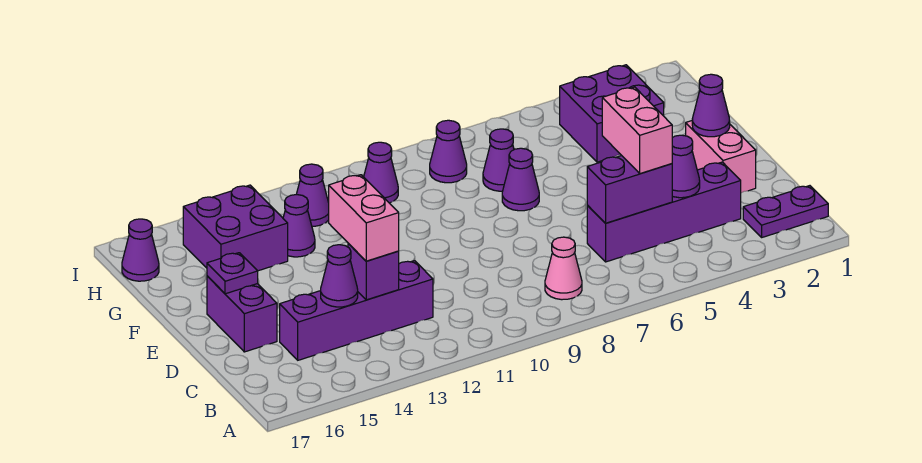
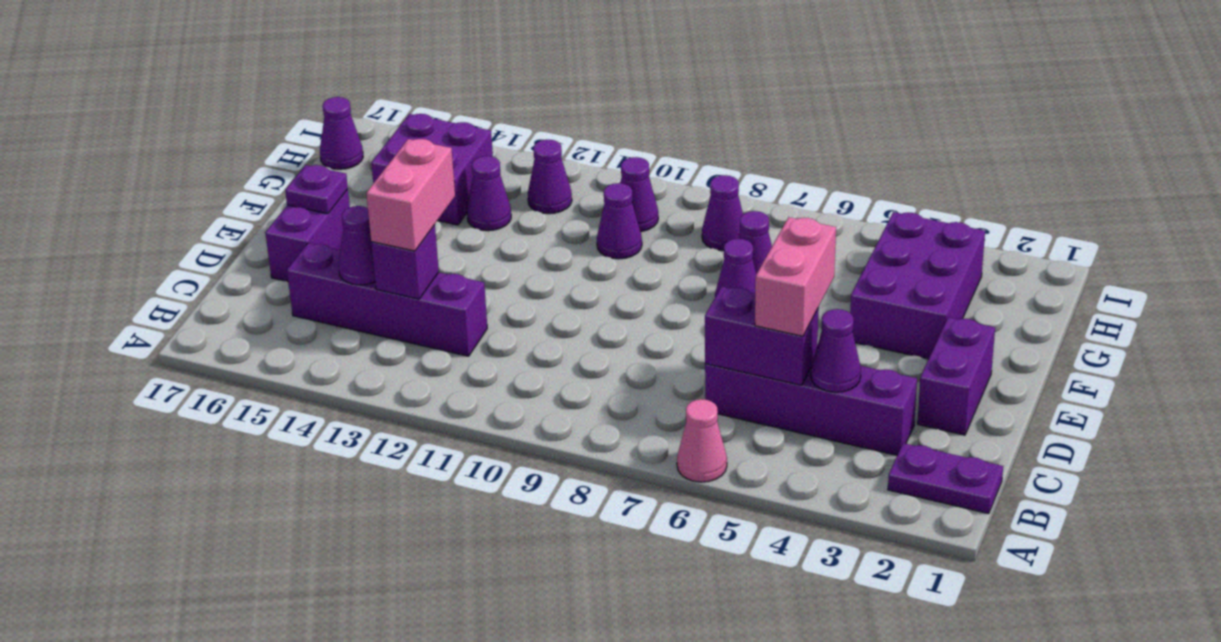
pink cone B8 level 1 -> pink cone A6 level 1
pink brick D2:E2 level 1 -> purple brick D2:E2 level 1
purple cone E2 level 2 -> purple cone G10 level 1
purple brick G3:H4 level 1 -> purple brick F3:H4 level 1

